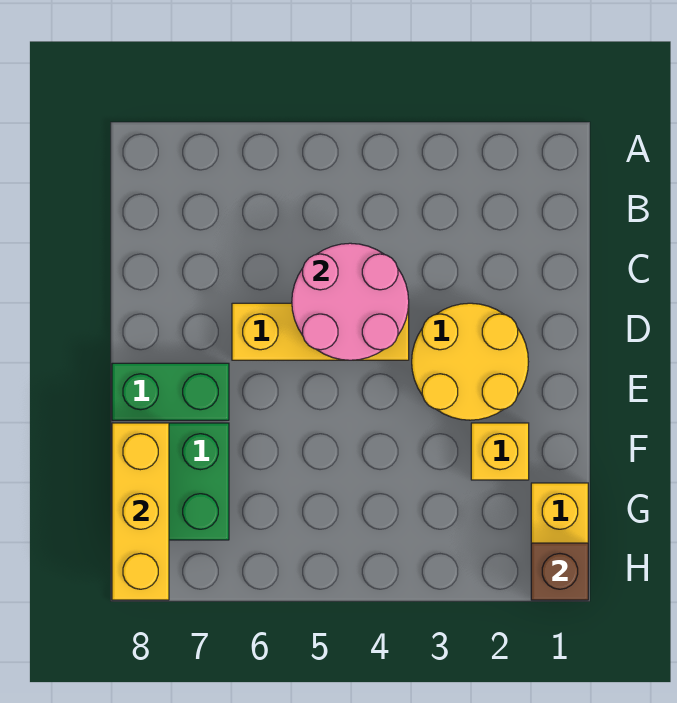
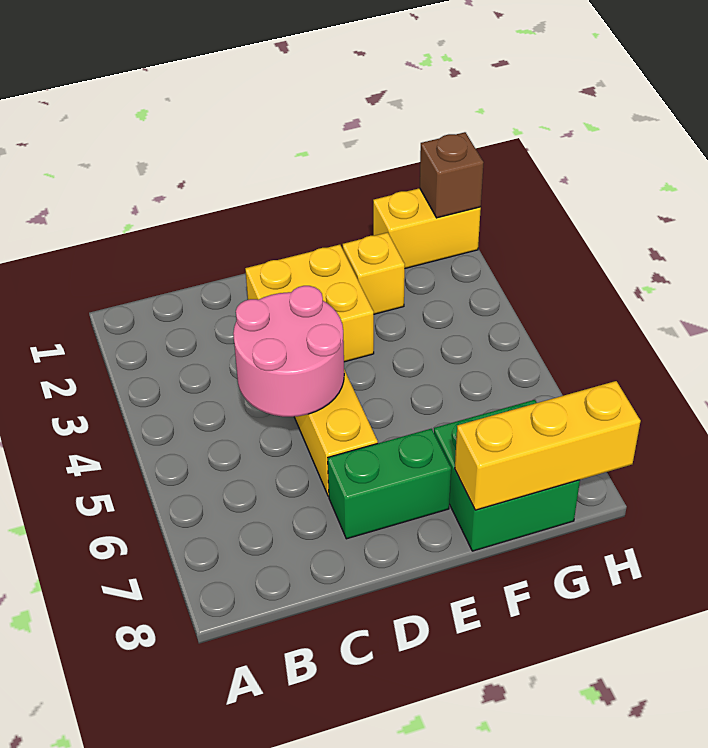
yellow round brick D2:E3 level 1 -> yellow brick D2:E3 level 1
green brick E7:E8 level 1 -> green brick D7:E7 level 1

